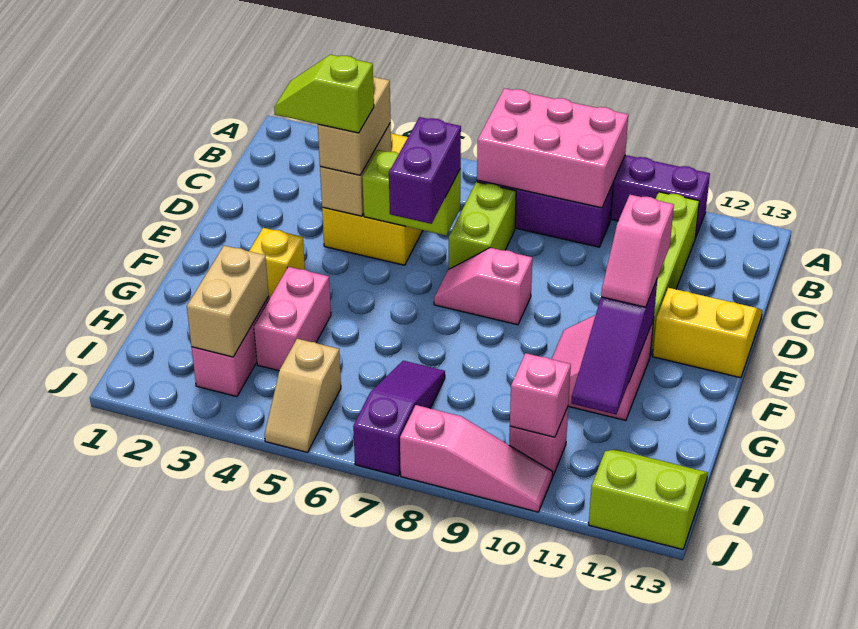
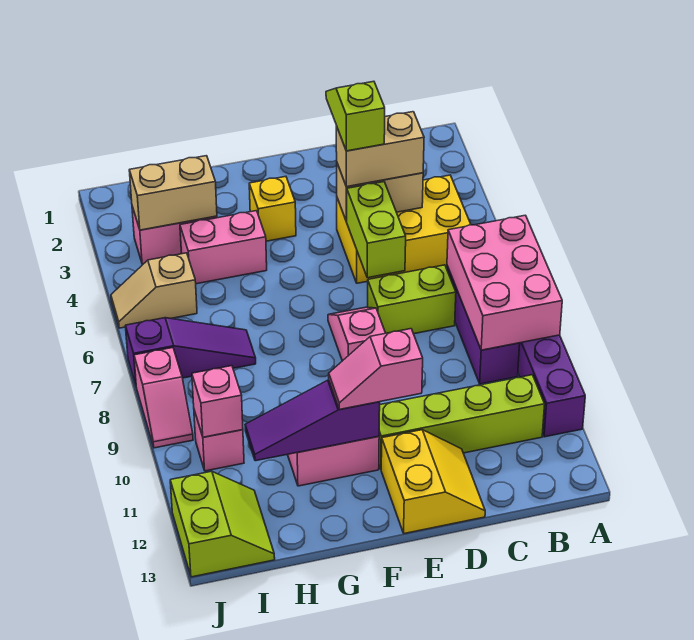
purple brick D6:E6 level 3 -> none
pink slope J8:J10 level 1 top 8 -> pink slope J8:J9 level 1 top 8

